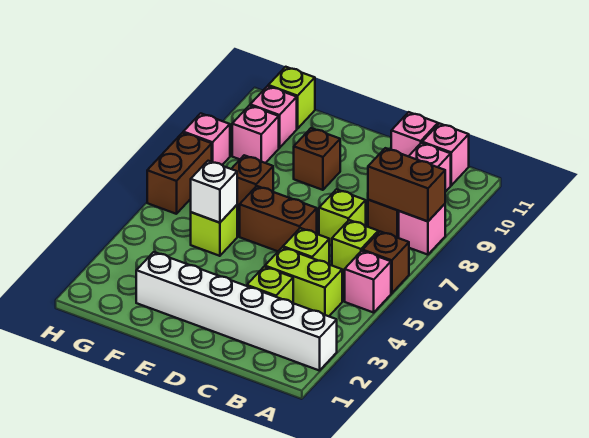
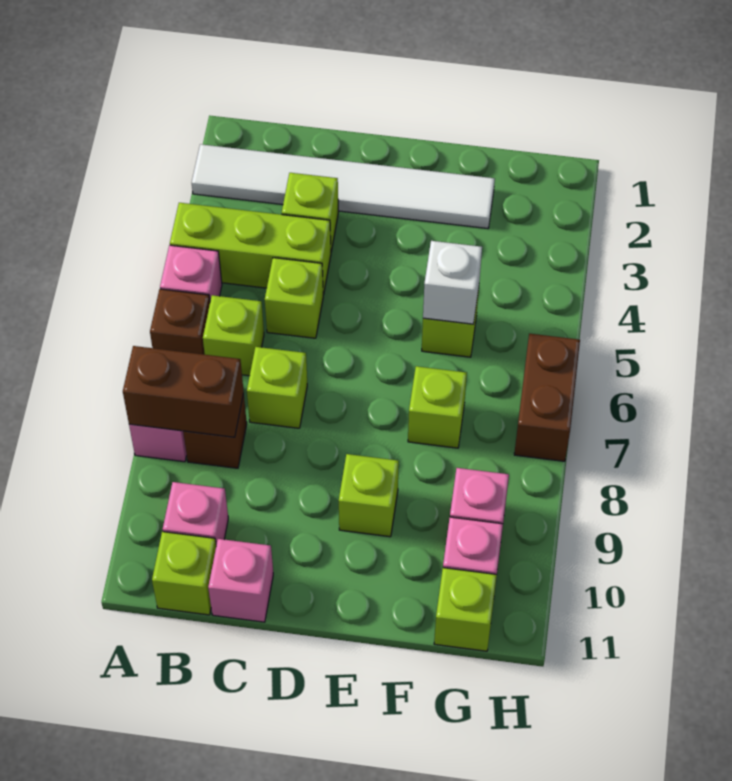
white brick A2:F2 level 1 -> white tile A2:F2 level 1
lime brick B4:C4 level 1 -> lime brick A4:C4 level 1
pink brick B11 level 1 -> lime brick B11 level 1
brown brick D6:E6 level 1 -> none
brown brick E9 level 1 -> lime brick E9 level 1
brown brick F7 level 1 -> lime brick F7 level 1
pink brick H8 level 1 -> none

